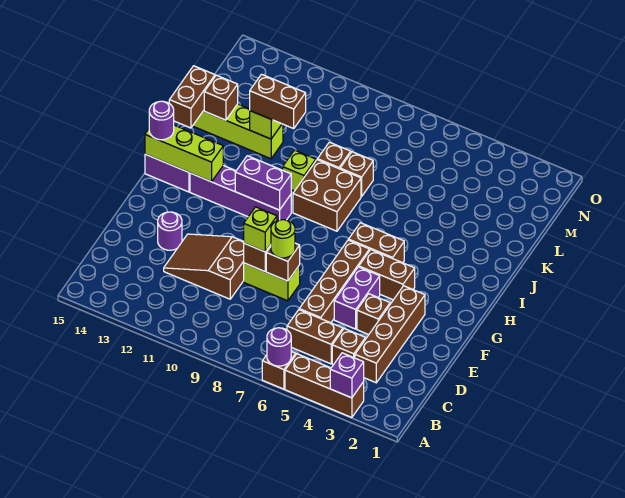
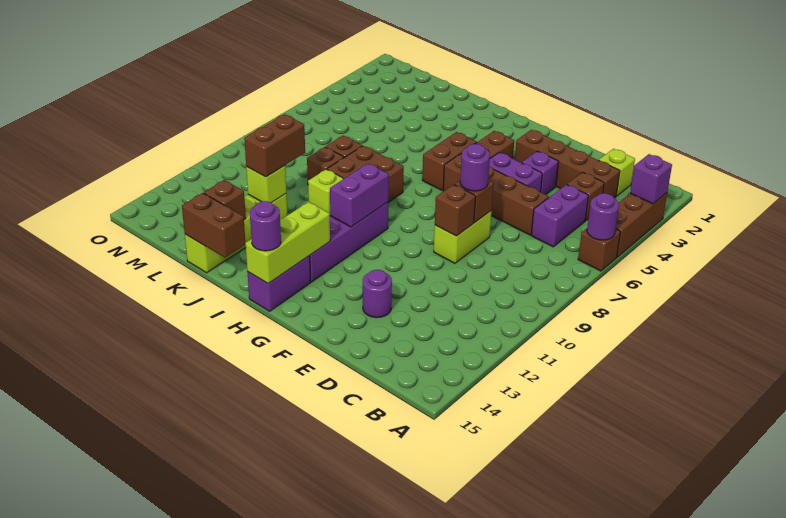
brown brick C5:C6 level 1 -> purple brick C5:C6 level 1
brown slope D10:E12 level 1 top 10 -> none
brown brick E4 level 1 -> purple brick E4 level 1
lime round brick E8 level 3 -> purple round brick E8 level 3
lime brick E9 level 3 -> lime brick C2 level 1

